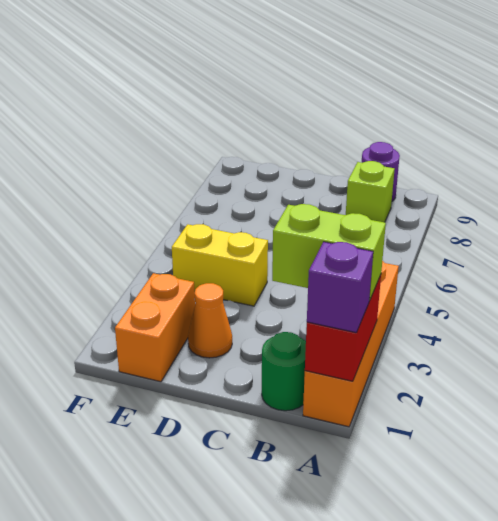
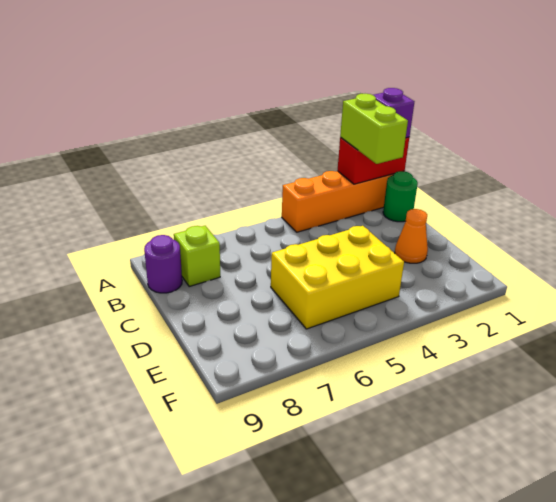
yellow brick D4:E4 level 1 -> yellow brick D4:E6 level 1
orange brick E1:E2 level 1 -> none

